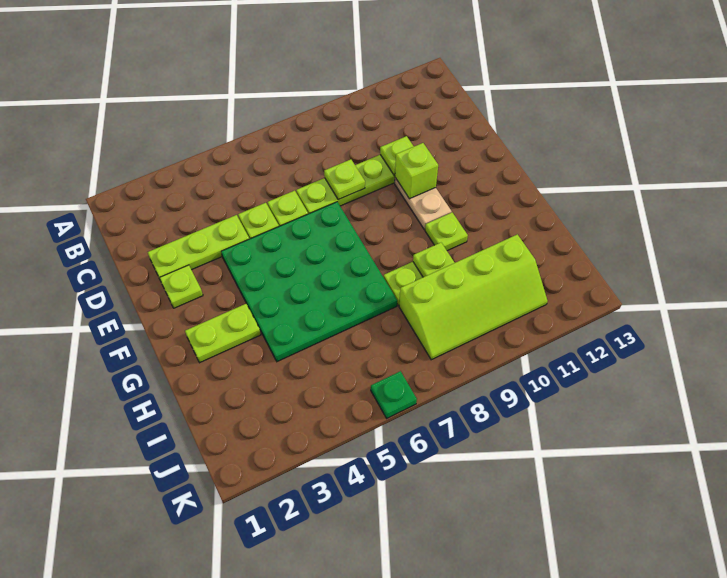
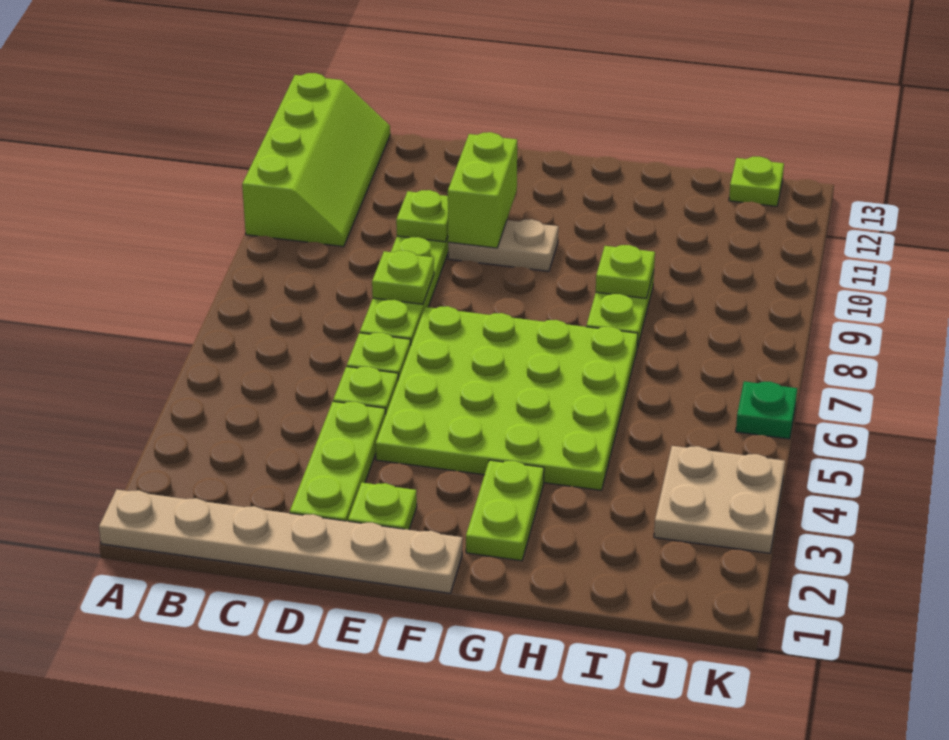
none -> tan plate A1:F1 level 1
green plate E4:H7 level 1 -> lime plate E4:H7 level 1
lime brick E10 level 2 -> lime brick E10:E11 level 2
lime plate G10 level 1 -> lime plate J13 level 1
lime slope I8:J11 level 1 top I -> lime slope A10:B13 level 1 top A
none -> tan plate J3:K4 level 1

